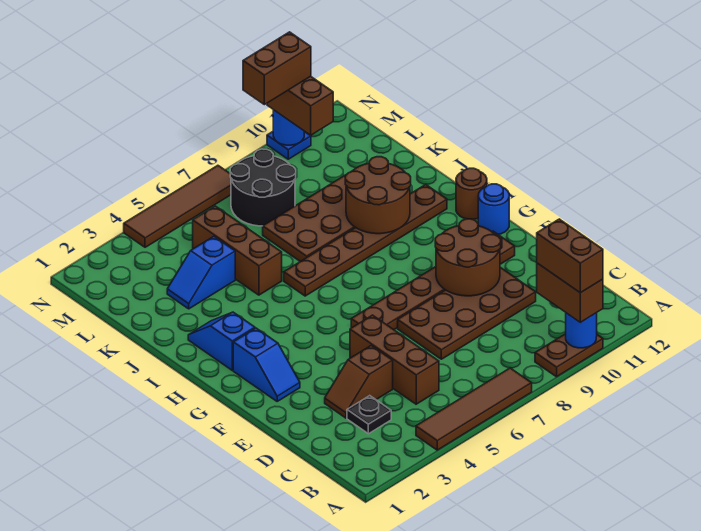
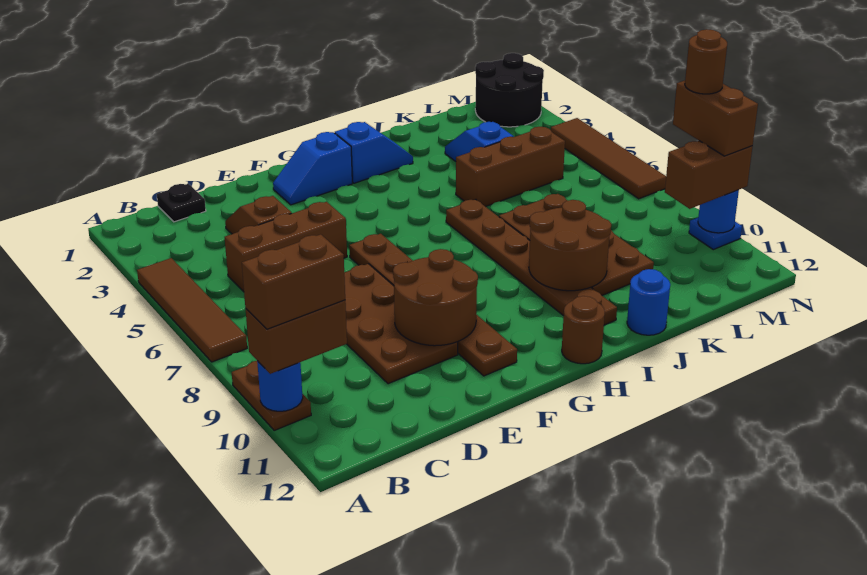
black plate C3 level 1 -> black plate C1 level 1
blue round brick G12 level 1 -> blue round brick J12 level 1
black round brick L7:M8 level 1 -> black round brick M1:N2 level 1
none -> brown round brick N9 level 5

